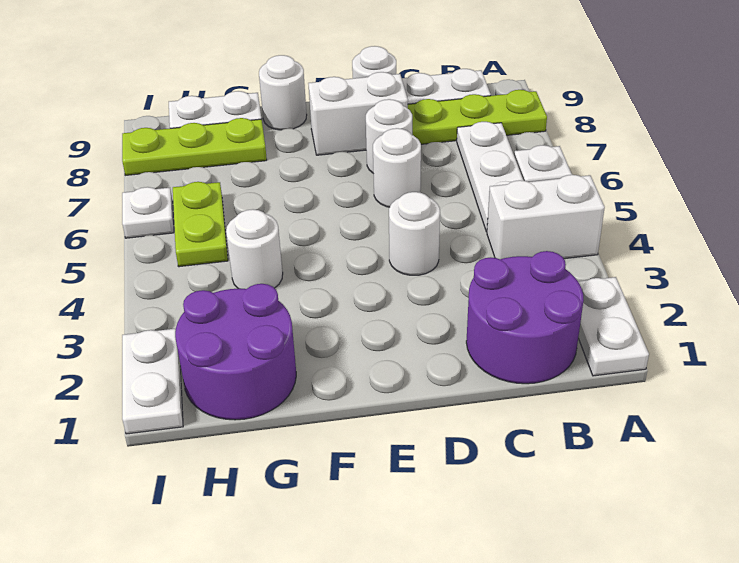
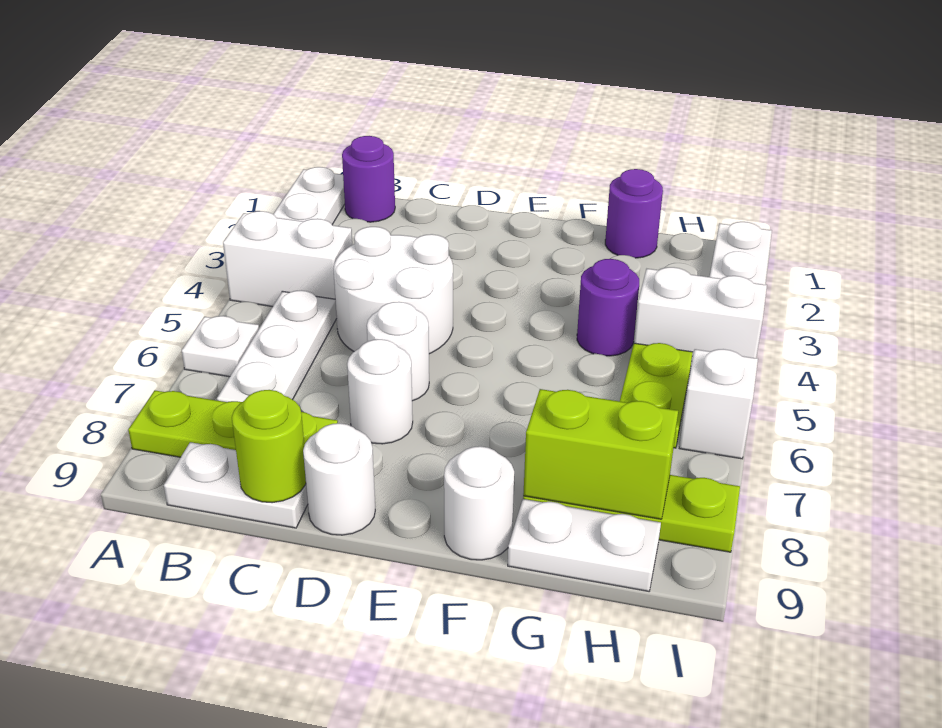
purple round brick B1:C2 level 1 -> purple round brick B1 level 1
none -> lime round brick C9 level 2
white round brick D4 level 1 -> white round brick C4:D5 level 1
white brick D8:E8 level 1 -> white brick H4:I4 level 1
purple round brick G1:H2 level 1 -> purple round brick G1 level 1
white round brick G4 level 1 -> purple round brick G4 level 1
none -> lime brick G8:H8 level 2
white plate I6 level 1 -> white brick I6 level 1

